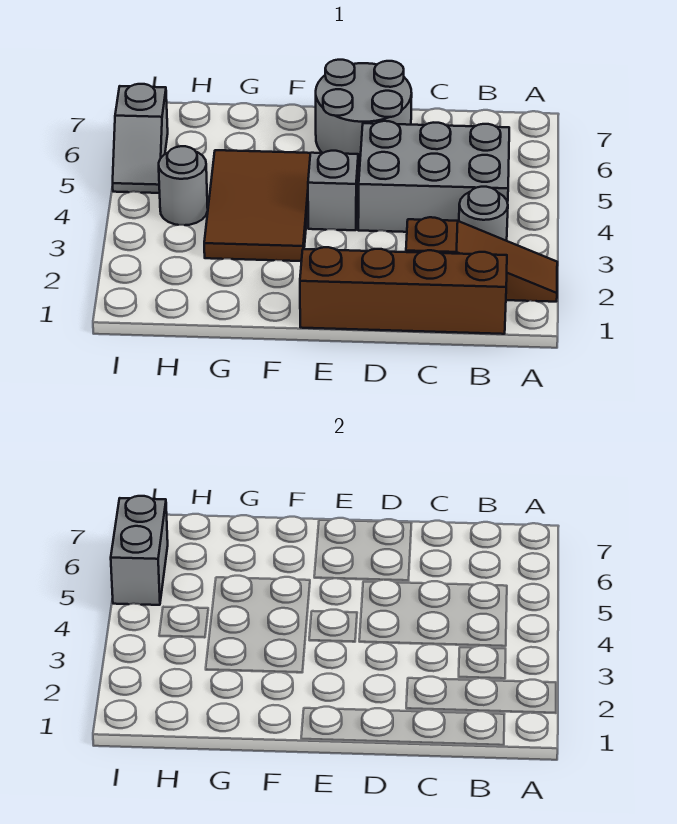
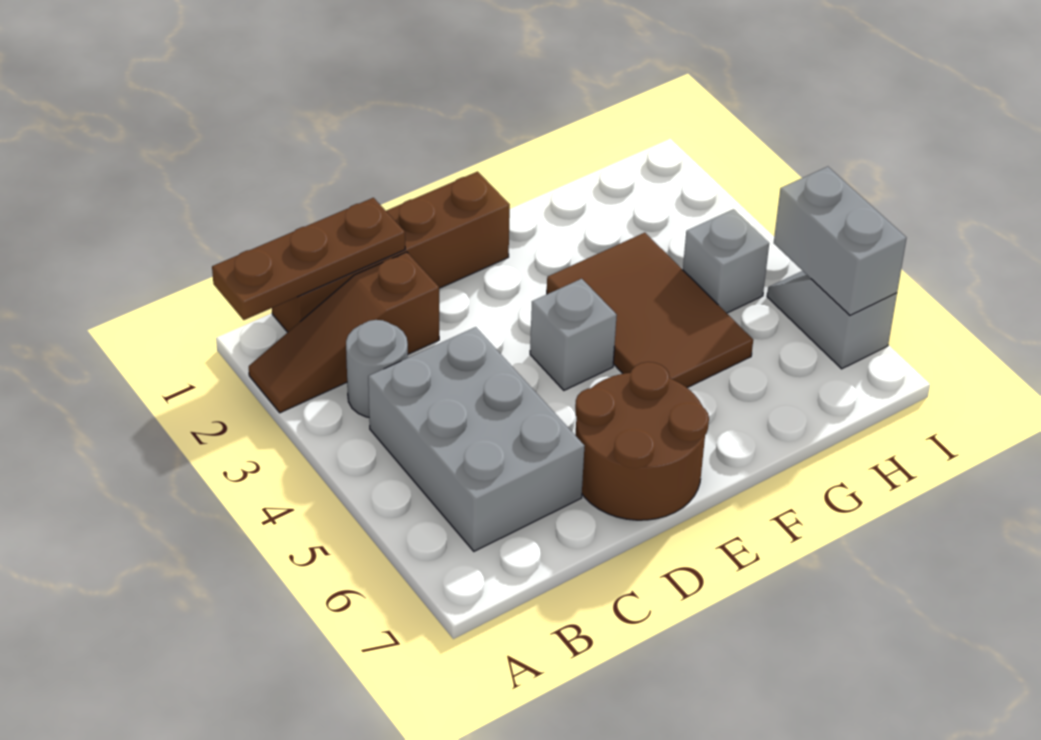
none -> brown plate A1:C1 level 2
grey brick B4:D5 level 1 -> grey brick B4:C6 level 1
grey round brick D6:E7 level 1 -> brown round brick D6:E7 level 1
grey round brick H4 level 1 -> grey brick H4 level 1

